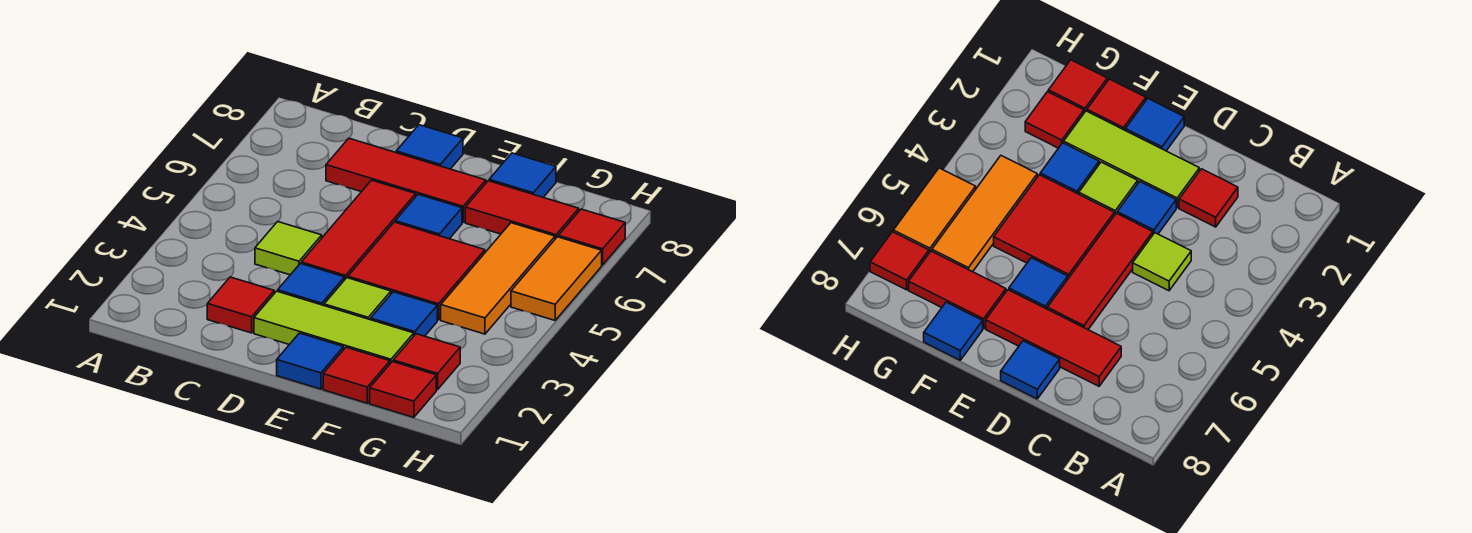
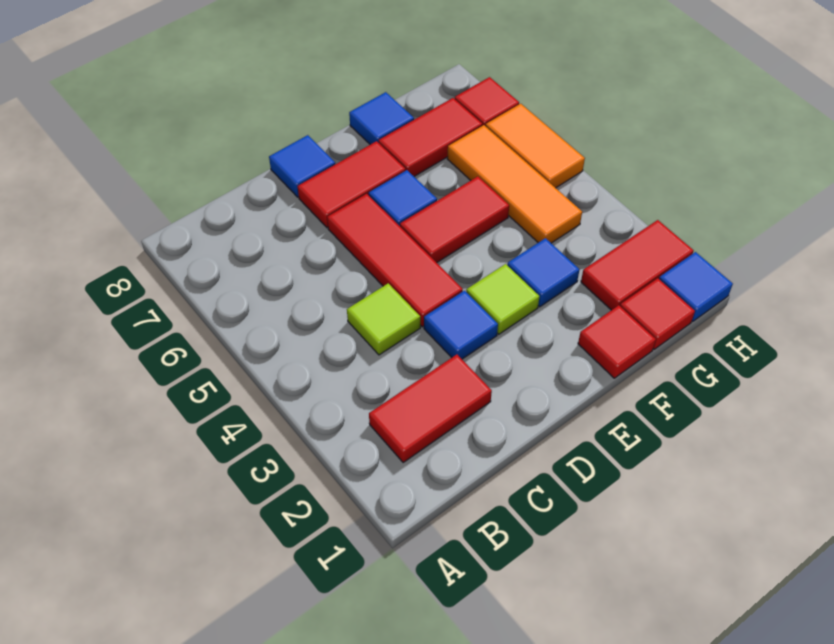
red tile C2 level 1 -> red tile B2:C2 level 1
red tile C7:E7 level 1 -> red tile D7:E7 level 1
lime tile D2:F2 level 1 -> none
blue tile E1 level 1 -> blue tile H1 level 1
red tile E4:F5 level 1 -> red tile E5:F5 level 1
red tile G2 level 1 -> red tile G2:H2 level 1

